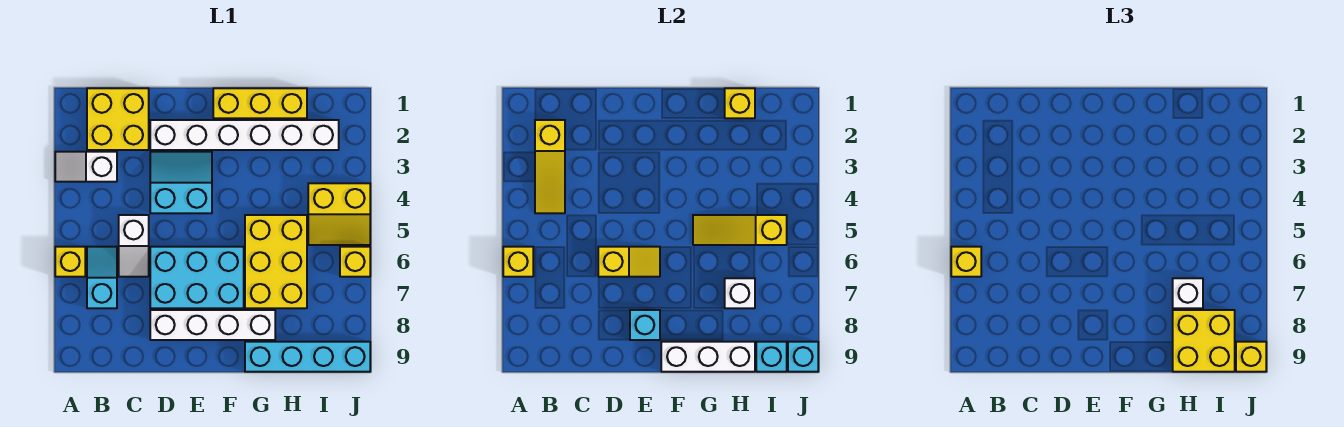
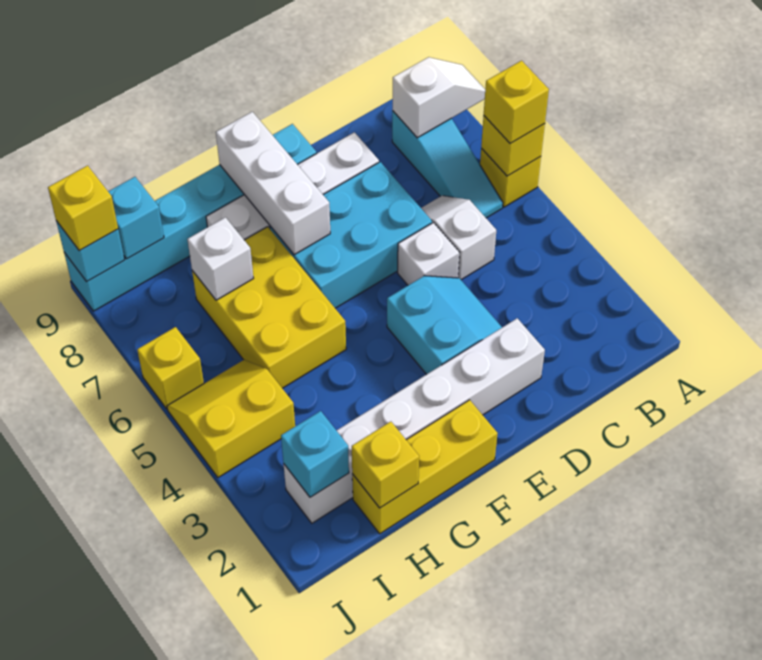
white slope A3:B3 level 1 top B -> white slope A8:B8 level 2 top B
yellow brick B1:C2 level 1 -> none
yellow slope B2:B4 level 2 top 2 -> none
cyan slope B6:B7 level 1 top 7 -> cyan slope B6:B8 level 1 top 8
cyan slope D3:E4 level 1 top 4 -> cyan slope D3:E4 level 1 top E
yellow slope D6:E6 level 2 top D -> none
cyan brick E8 level 2 -> cyan brick I2 level 2
white brick F9:H9 level 2 -> white brick F7:F9 level 2
yellow slope G5:I5 level 2 top I -> none
cyan brick G9:J9 level 1 -> cyan brick E9:J9 level 1
white brick H7 level 3 -> white brick D5 level 1
yellow brick H8:I9 level 3 -> none

